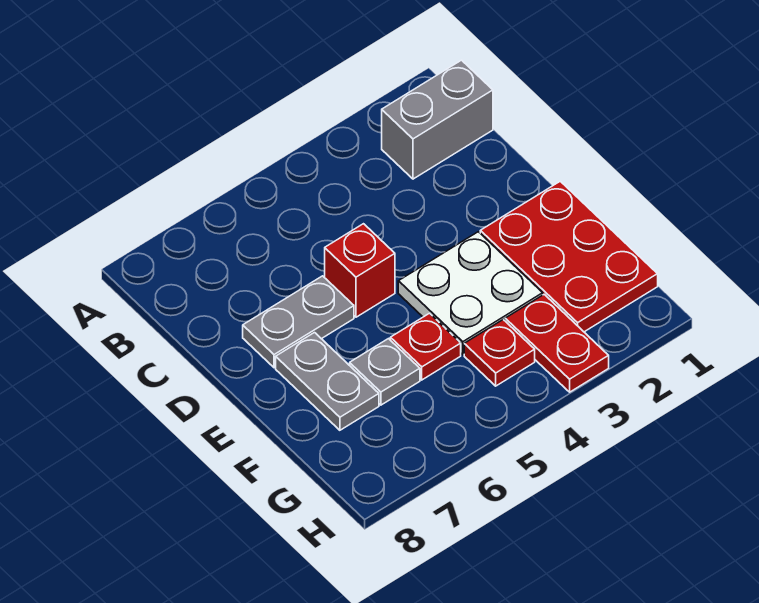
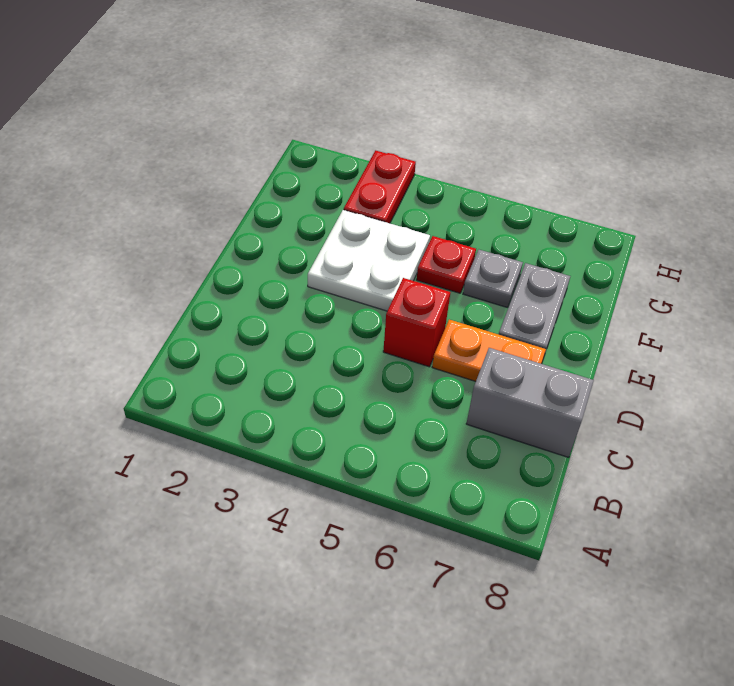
grey brick B1:B2 level 1 -> grey brick C7:C8 level 1
grey plate D6:D7 level 1 -> orange plate D6:D7 level 1
red plate E1:G2 level 1 -> none
red plate G4 level 1 -> none

